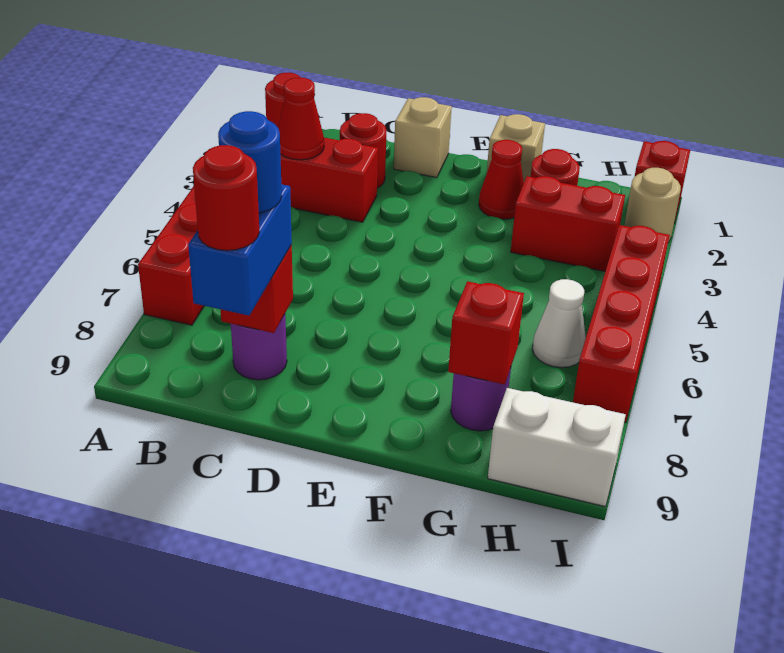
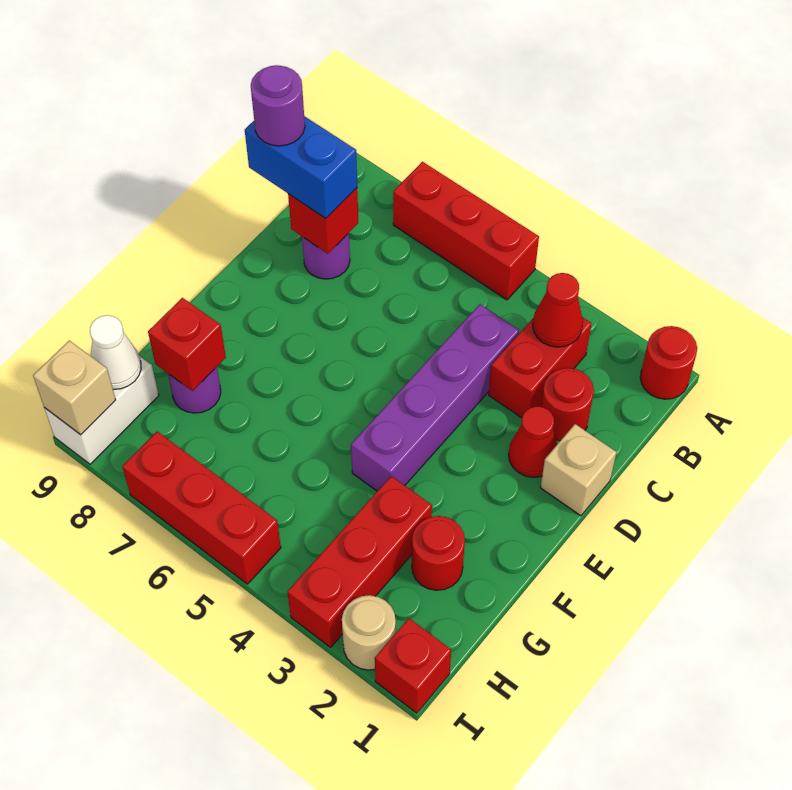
none -> purple brick C4:F4 level 1
blue round brick C8 level 4 -> none
red round brick C9 level 4 -> purple round brick C9 level 4
tan brick F1 level 1 -> tan brick I9 level 2
red cone F2 level 1 -> red cone D2 level 1
red brick G3:H3 level 1 -> red brick G3:I3 level 1
white cone H6 level 1 -> white cone H9 level 2
red brick I4:I7 level 1 -> red brick I5:I7 level 1

